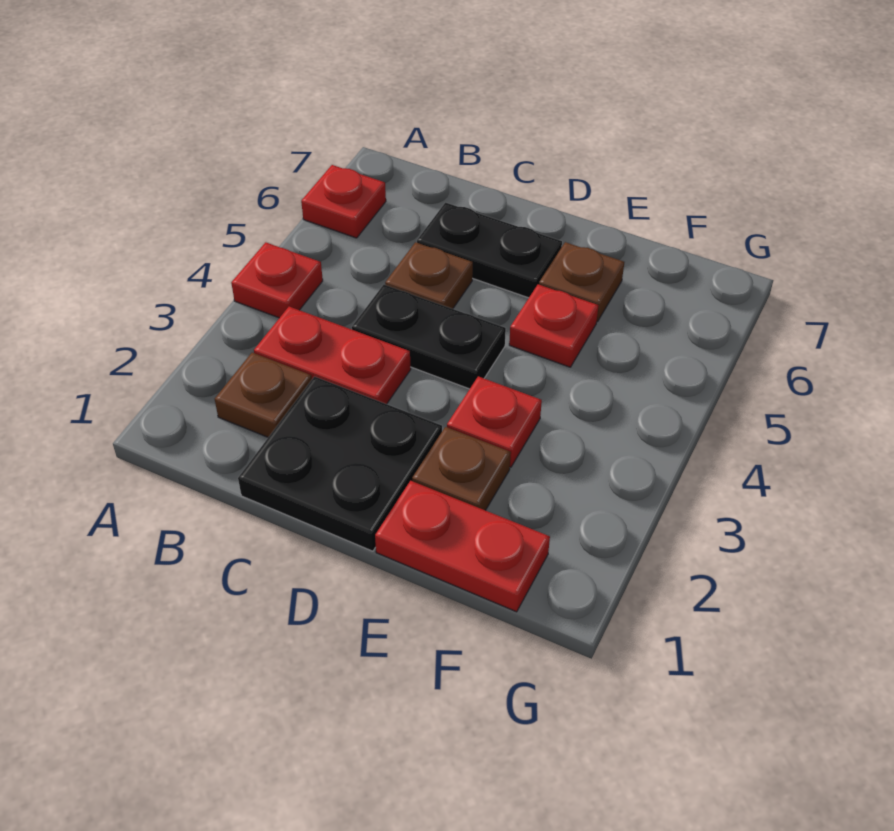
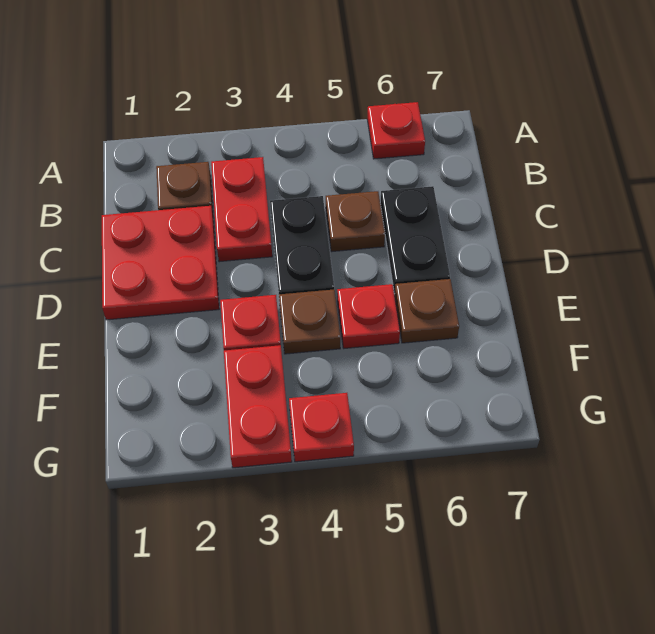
red plate A4 level 1 -> red plate G4 level 1
black plate C1:D2 level 1 -> red plate C1:D2 level 1
red plate E1:F1 level 1 -> red plate F3:G3 level 1
brown plate E2 level 1 -> brown plate E4 level 1

